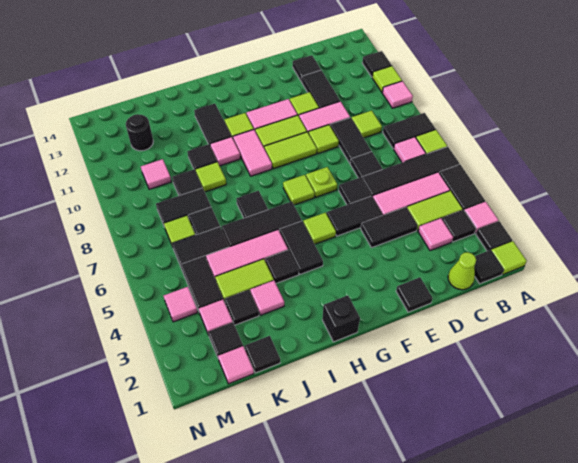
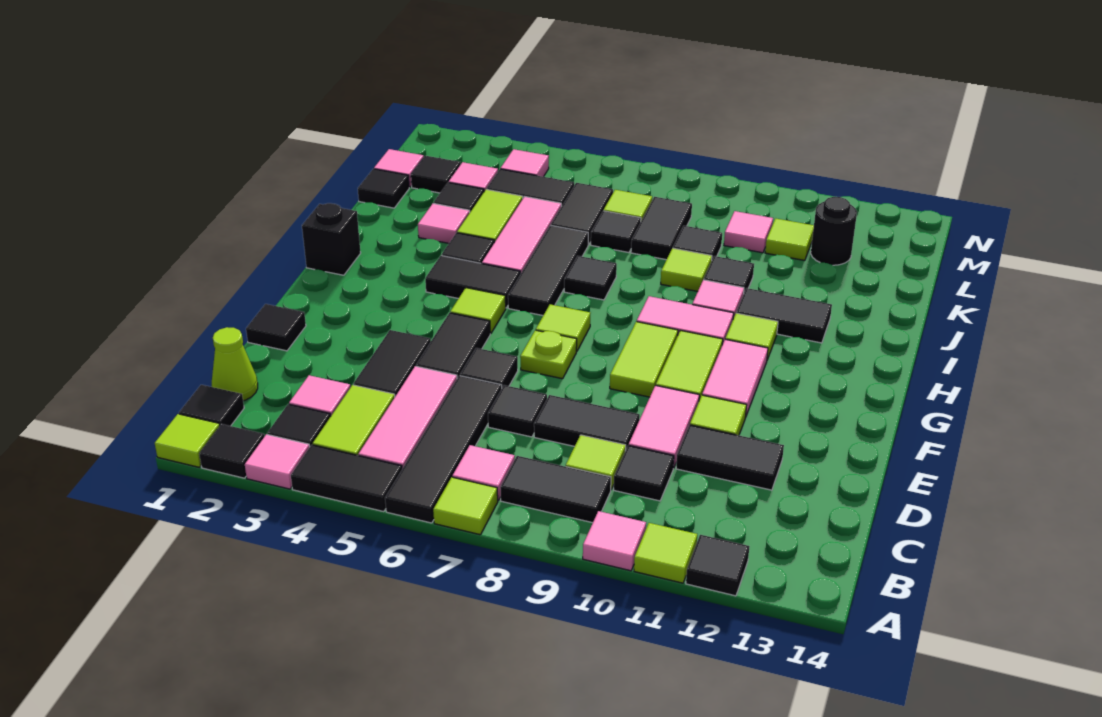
black tile A8:B8 level 1 -> black tile B8:B9 level 1
black tile D13 level 1 -> black tile C10 level 1
lime tile E9 level 1 -> lime tile L11 level 1

